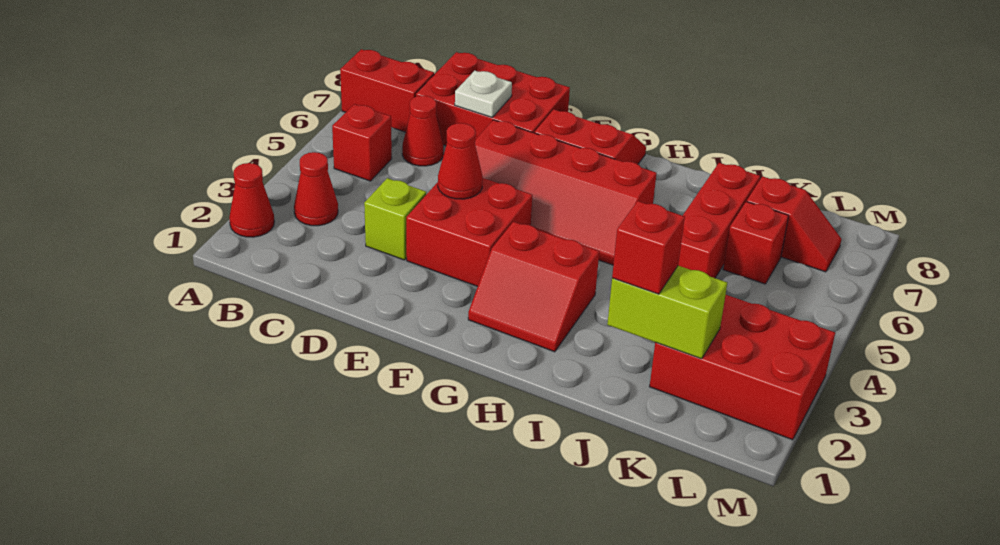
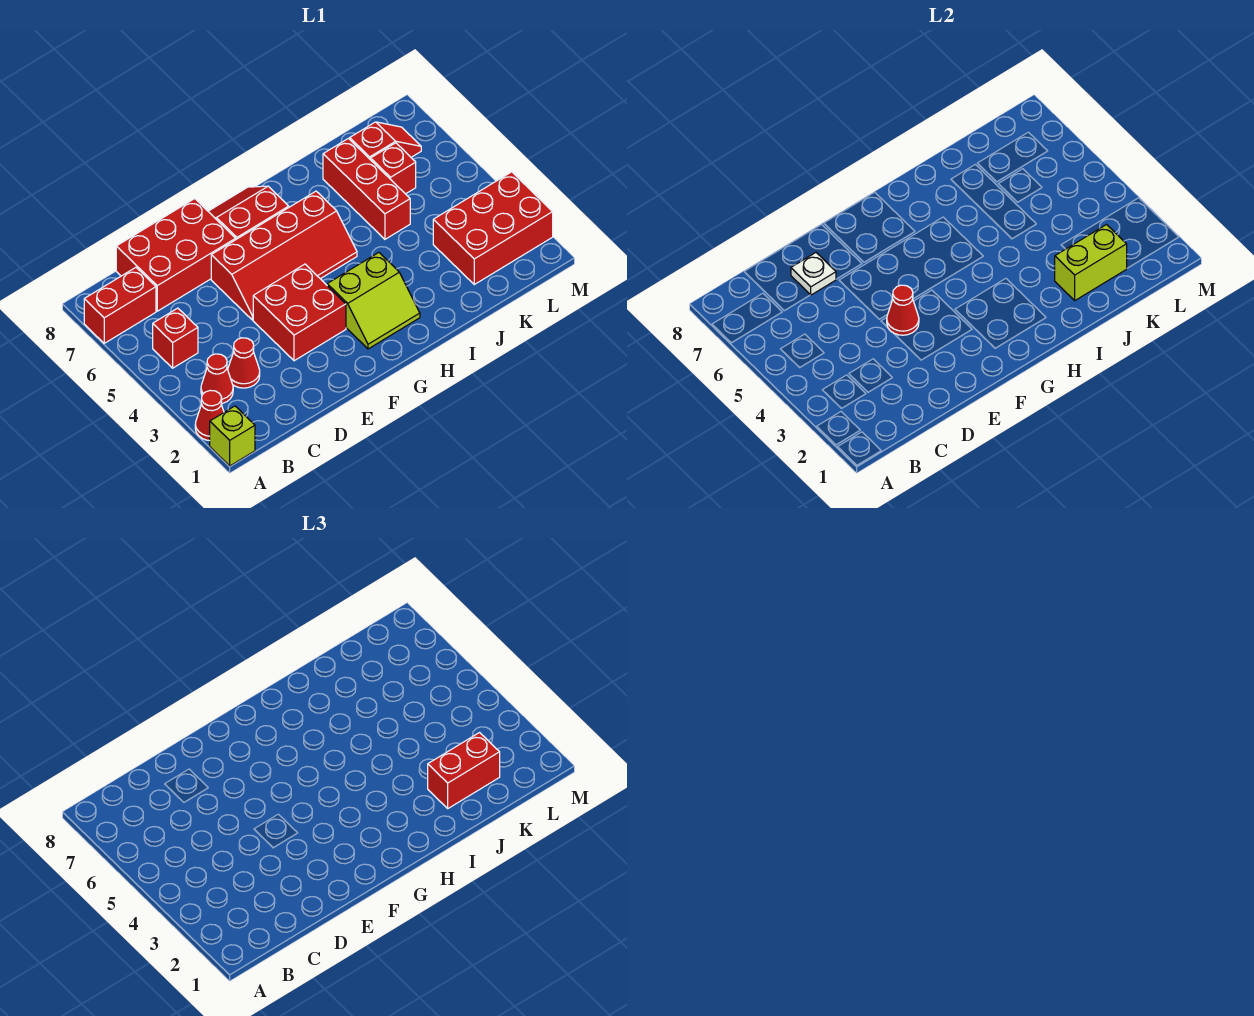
red cone C6 level 1 -> red cone C3 level 1
lime brick D3 level 1 -> lime brick A1 level 1
red slope G2:H3 level 1 top 3 -> lime slope G2:H3 level 1 top 3
red brick J2 level 3 -> red brick J2:K2 level 3

